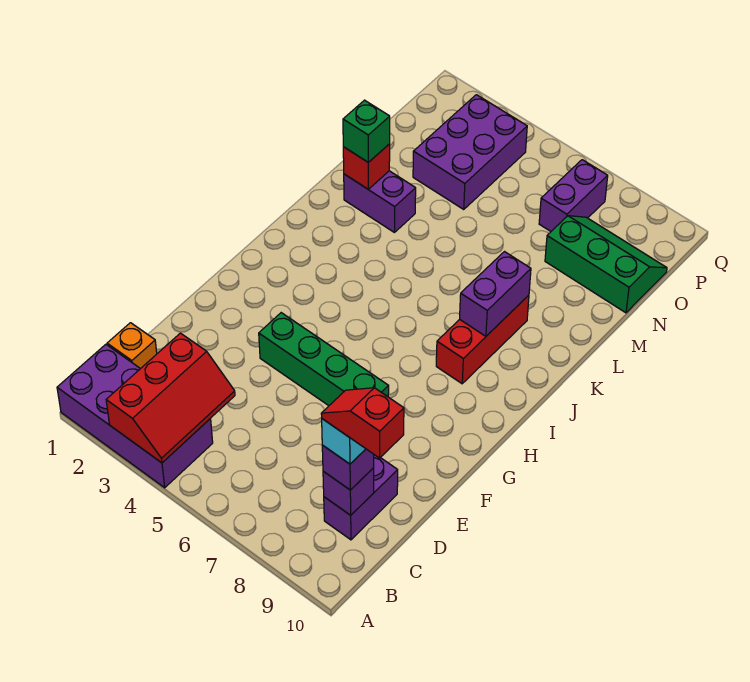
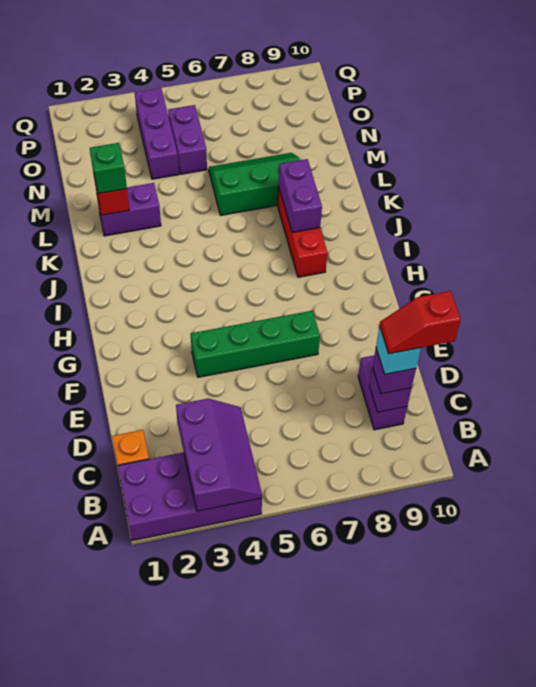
red slope A3:C4 level 2 top 3 -> purple slope A3:C4 level 2 top 3
purple brick N3:P4 level 1 -> purple brick N4:P4 level 1
green slope N8:O10 level 1 top N -> green slope L6:M8 level 1 top L
purple brick O7:P7 level 1 -> purple brick N5:O5 level 1

